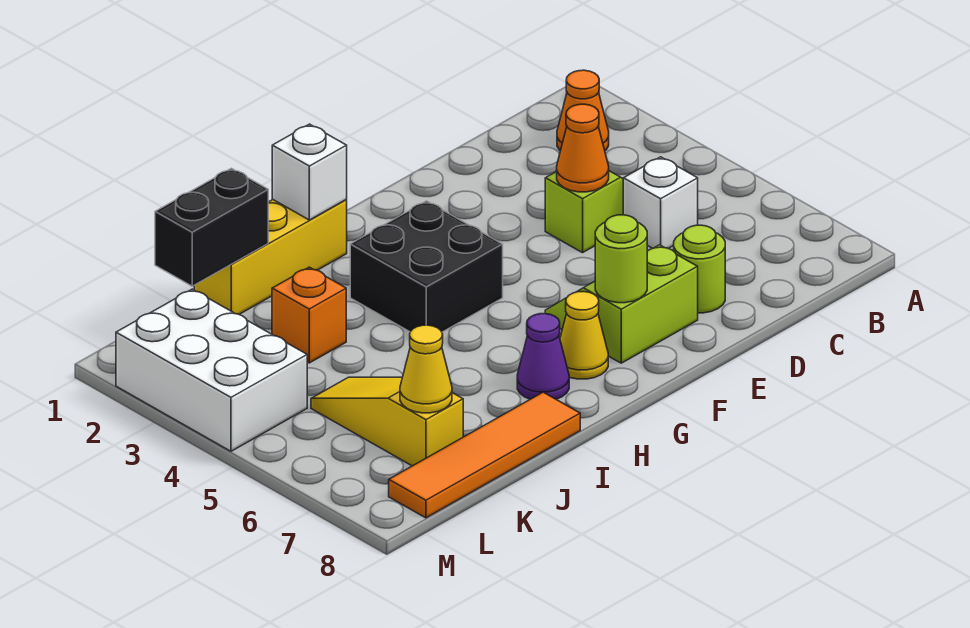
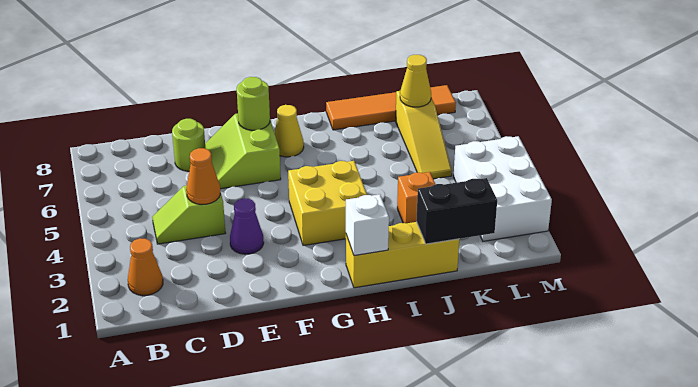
white brick C5 level 1 -> none
lime slope E6:F7 level 1 top 7 -> lime slope E6:F7 level 1 top F
black brick G3:H4 level 1 -> yellow brick G3:H4 level 1
purple cone H7 level 1 -> purple cone E3 level 1

